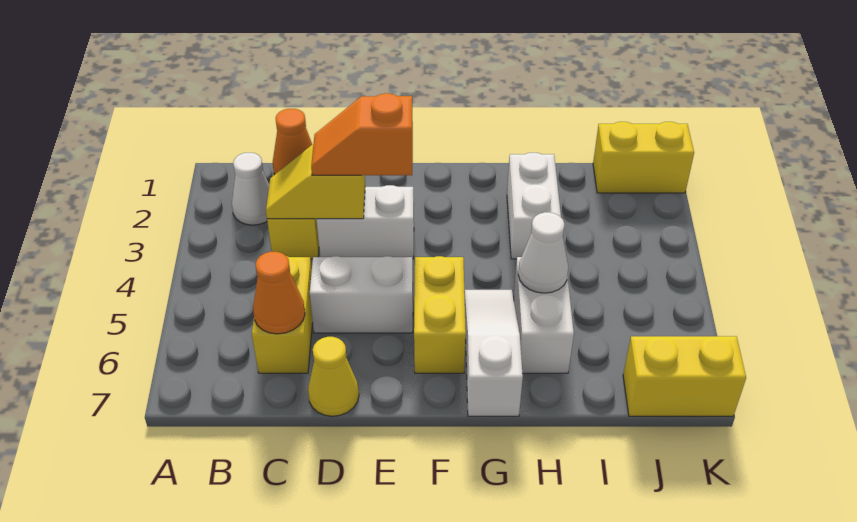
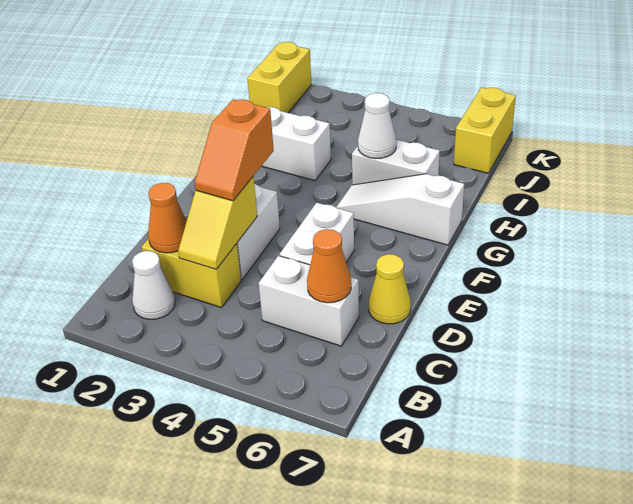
yellow brick C5:C6 level 1 -> white brick C5:C6 level 1
yellow brick F5:F6 level 1 -> none

